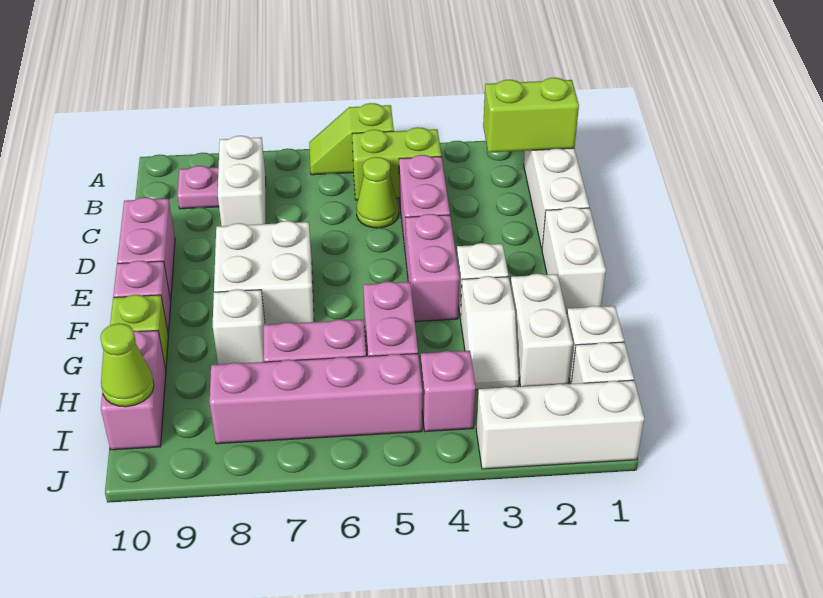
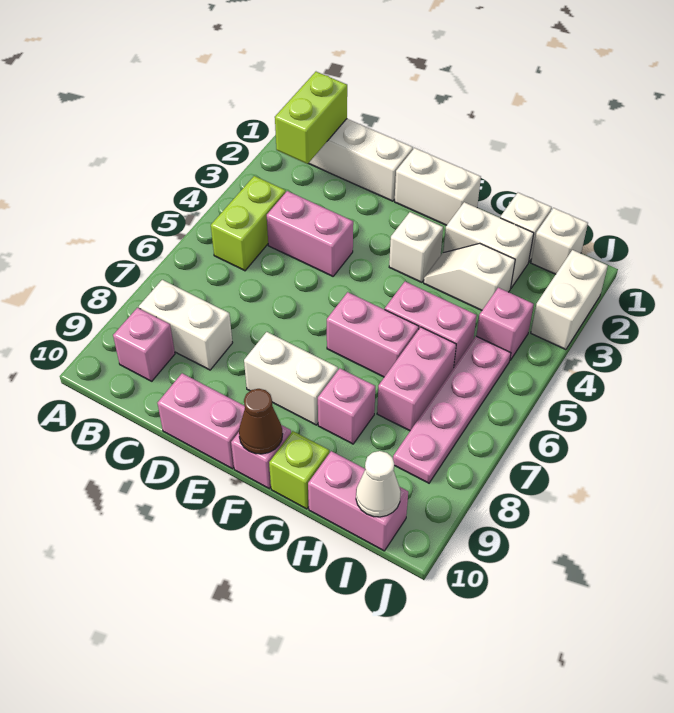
lime slope A5:A6 level 1 top 5 -> none
pink plate B9 level 1 -> pink brick B9 level 1
lime cone C5 level 1 -> none
pink brick E4:F4 level 1 -> pink brick F6:G6 level 1
white brick E7:F8 level 1 -> white brick E8:F8 level 1
none -> brown cone F10 level 2
white slope G3:H3 level 1 top G -> white slope G3:H3 level 1 top H
white brick G8 level 1 -> pink brick G8 level 1
pink brick I5:I8 level 1 -> pink plate I5:I8 level 1
lime cone I10 level 2 -> white cone I10 level 2
white brick J1:J3 level 1 -> white brick J2:J3 level 1

